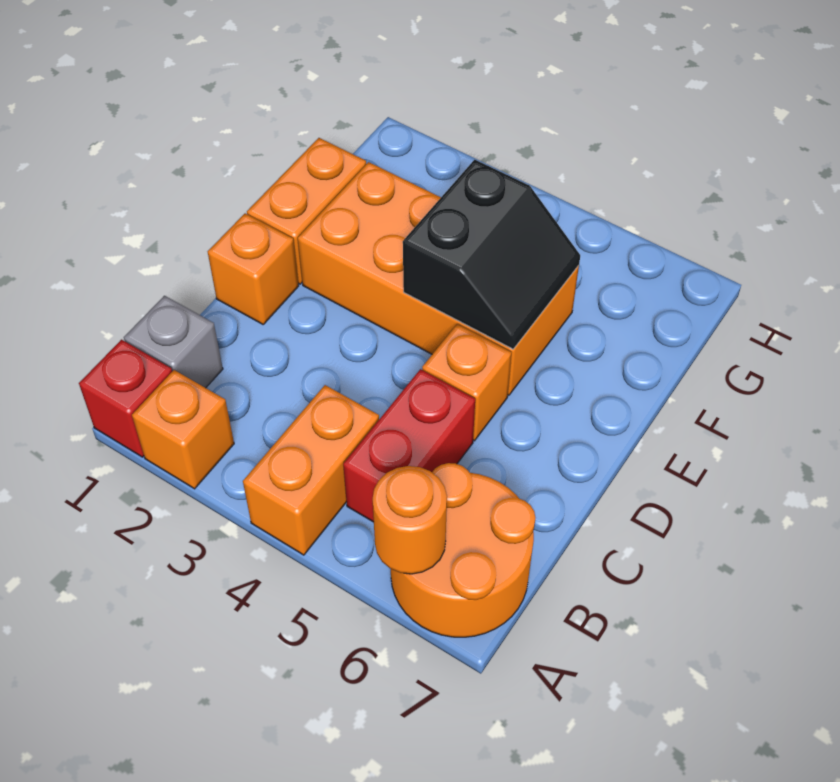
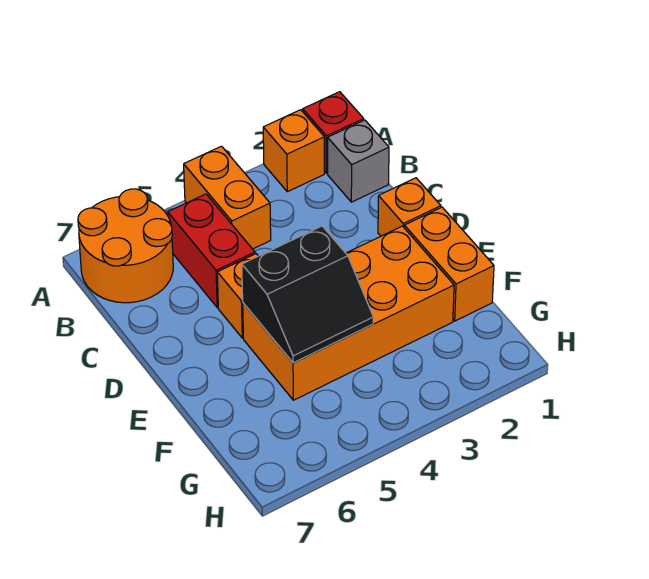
orange round brick A6 level 2 -> none
black slope E4:F5 level 2 top 4 -> black slope E4:F5 level 2 top E

